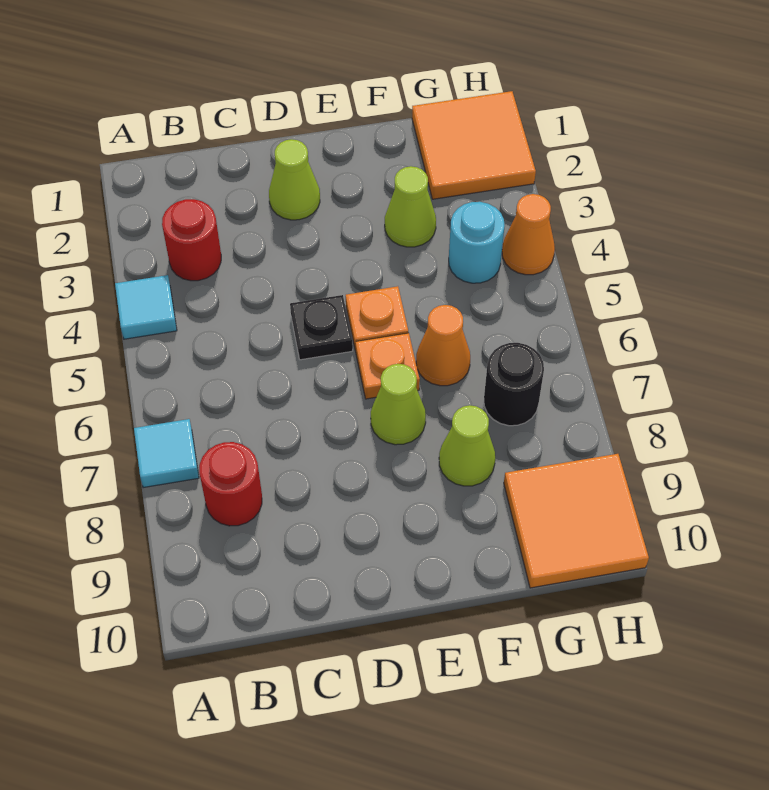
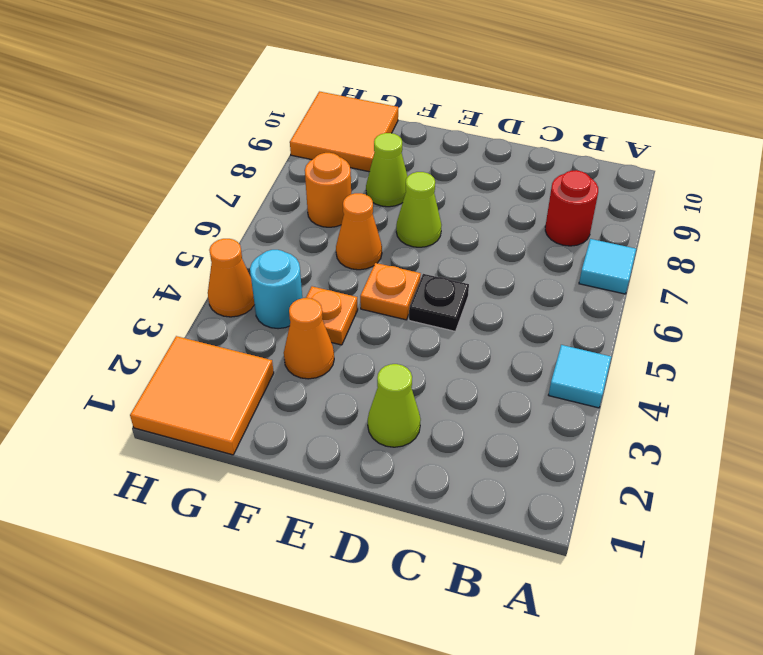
red round brick B3 level 1 -> none
orange plate E6 level 1 -> orange plate F4 level 1
lime cone F3 level 1 -> orange cone F3 level 1
black round brick G7 level 1 -> orange round brick G7 level 1

